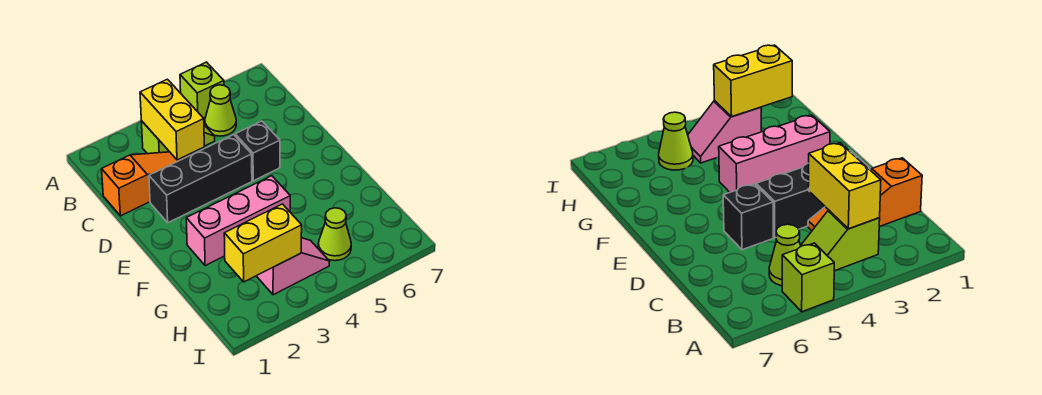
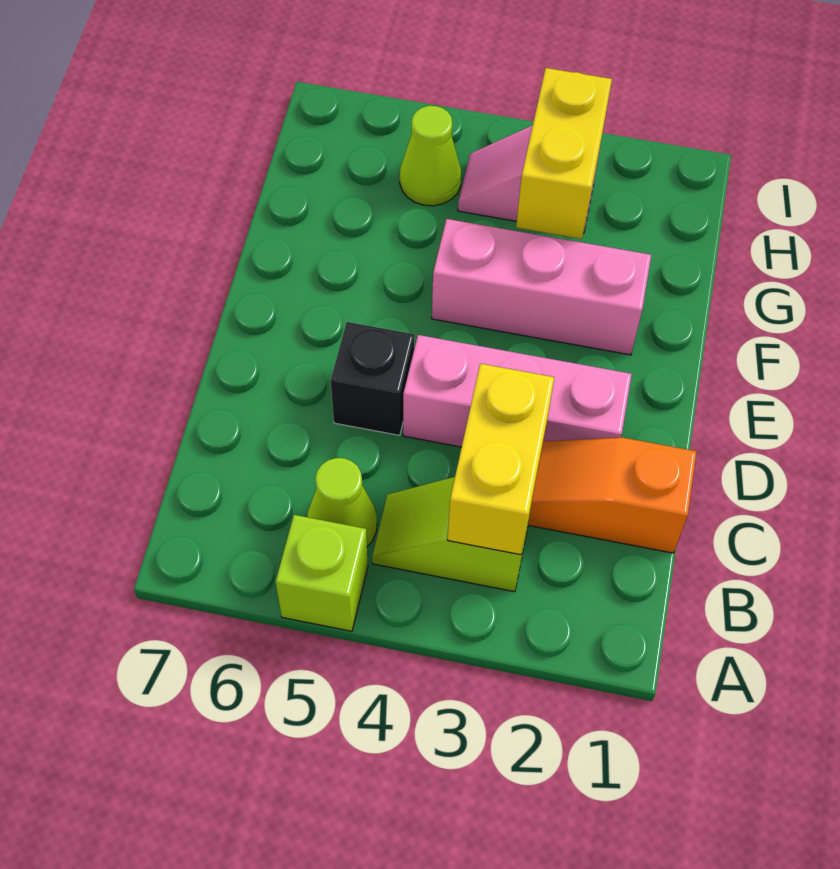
black brick D2:D4 level 1 -> pink brick D2:D4 level 1
yellow brick H2:H3 level 2 -> yellow brick G3:H3 level 2

